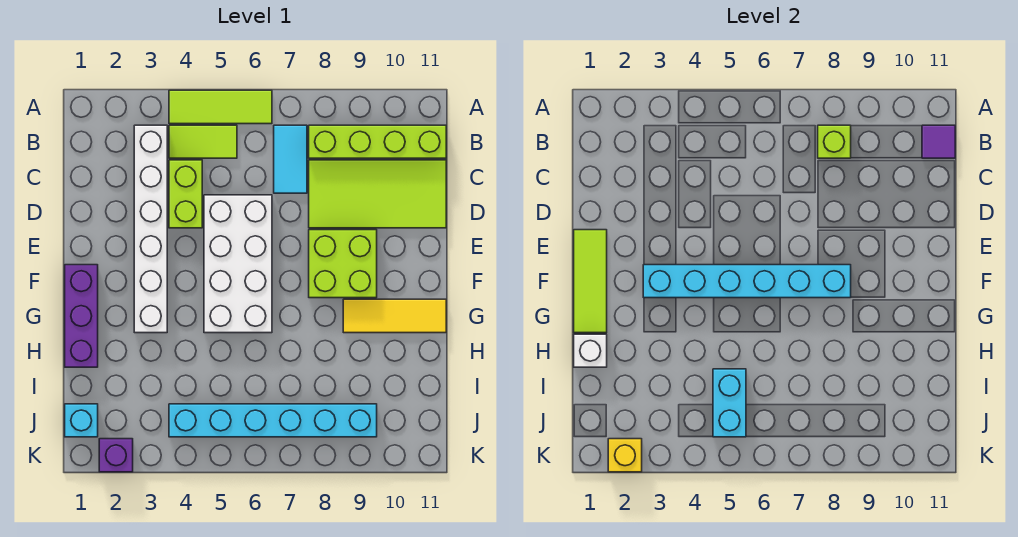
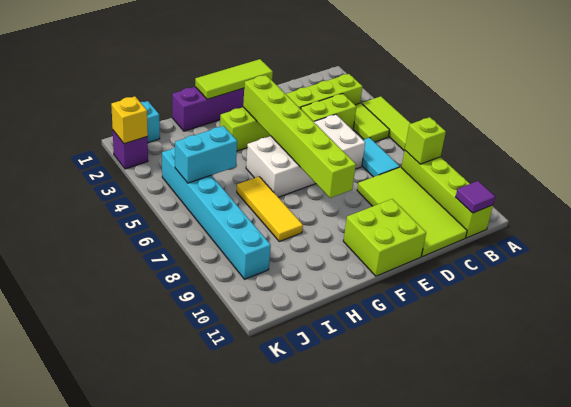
white brick B3:G3 level 1 -> lime brick B3:G3 level 1
cyan tile B7:C7 level 1 -> cyan tile C6:C7 level 1
lime brick E8:F9 level 1 -> lime brick E10:F11 level 1
cyan brick F3:F8 level 2 -> lime brick F3:F8 level 2
yellow tile G9:G11 level 1 -> yellow tile H6:H8 level 1
white brick H1 level 2 -> none

